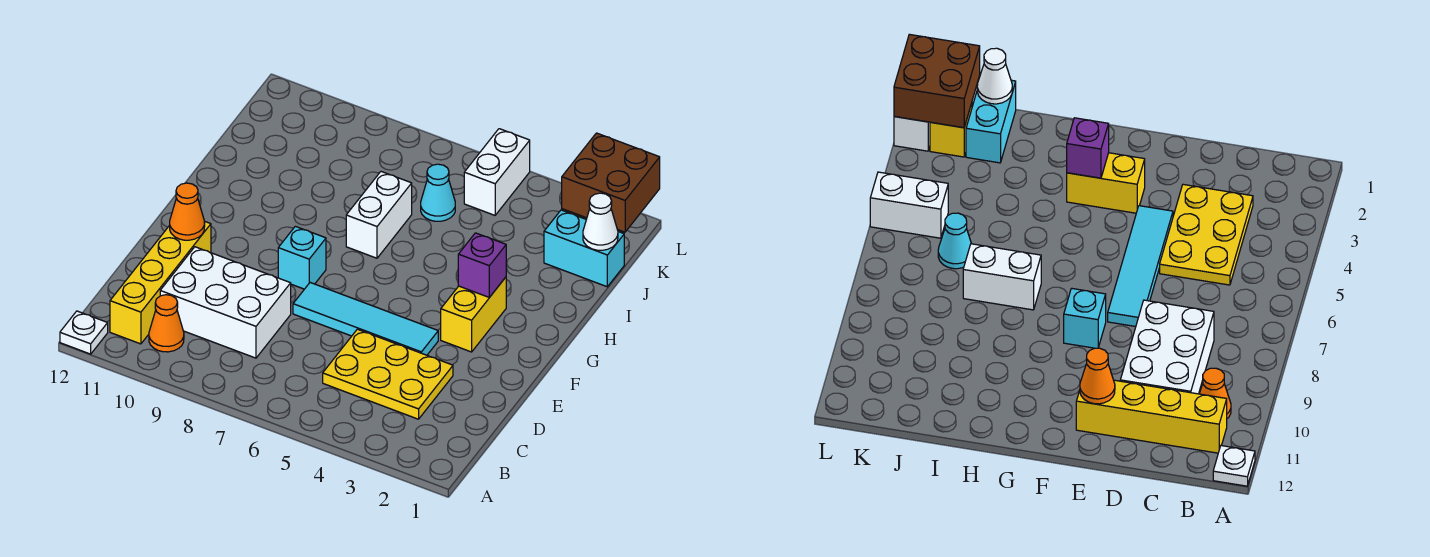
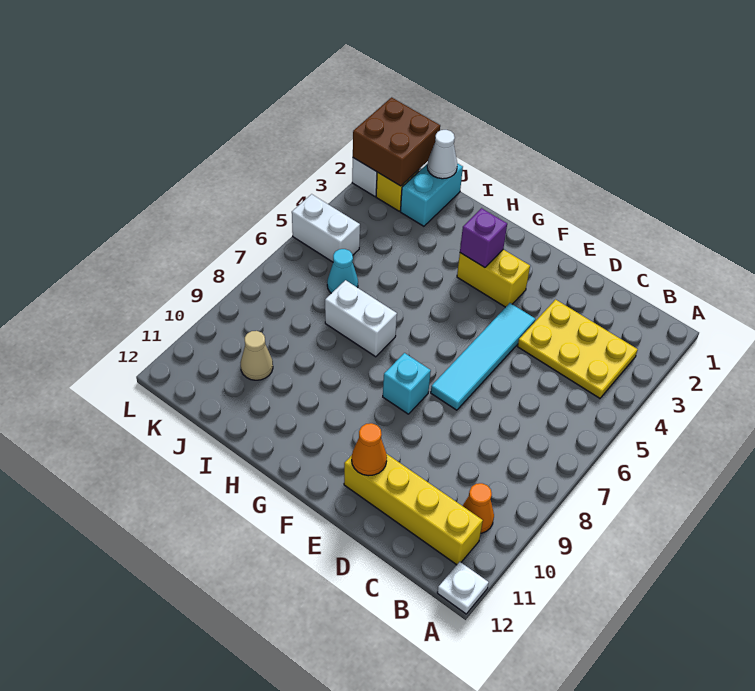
yellow plate C3:D5 level 1 -> yellow plate B3:D4 level 1
white brick C8:D10 level 1 -> none
none -> tan cone J10 level 1

